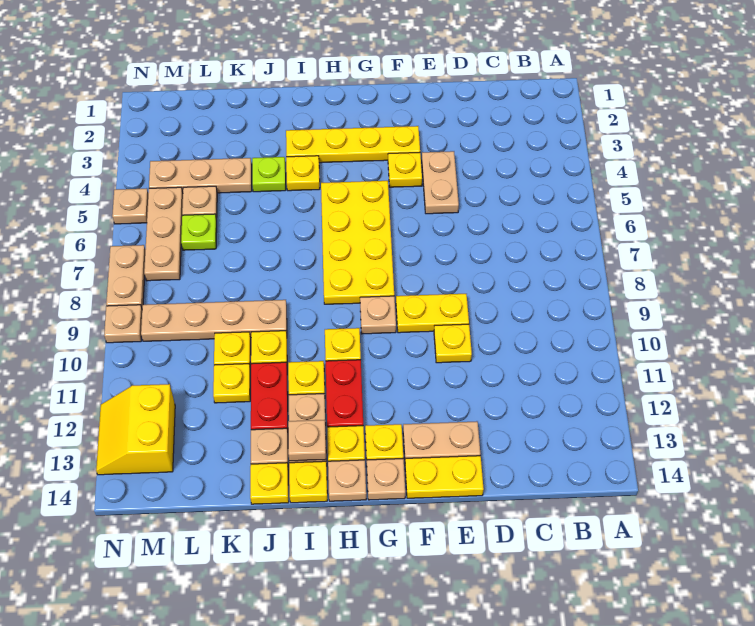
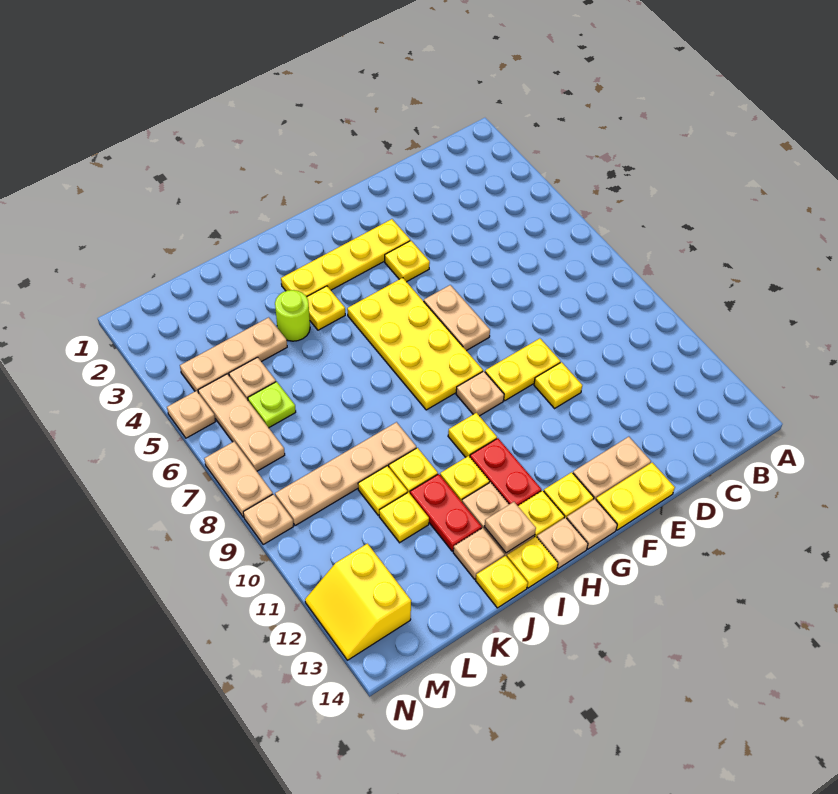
tan plate E4:E5 level 1 -> tan plate F6:F7 level 1
lime plate J4 level 1 -> lime round brick J4 level 1

